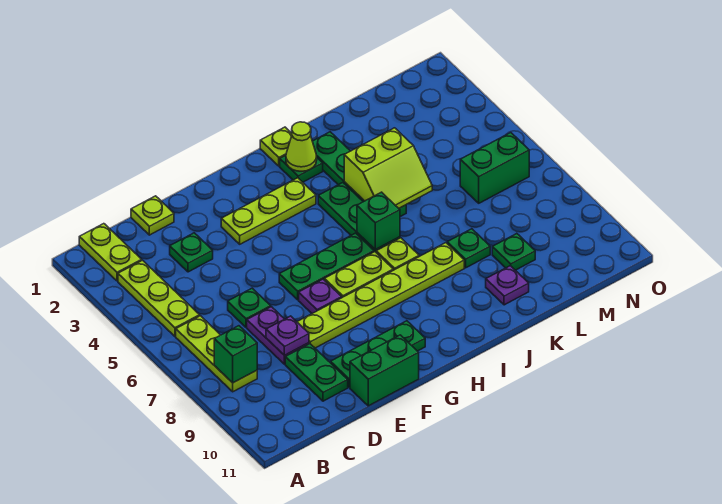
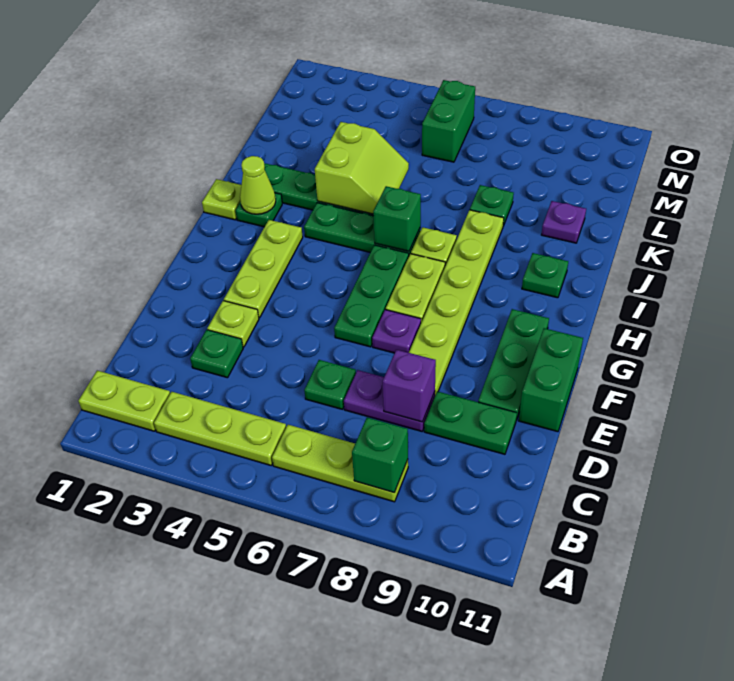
lime plate D1 level 1 -> lime plate E3 level 1
purple plate D8 level 2 -> purple brick D8 level 2
green plate L9 level 1 -> green plate I10 level 1

